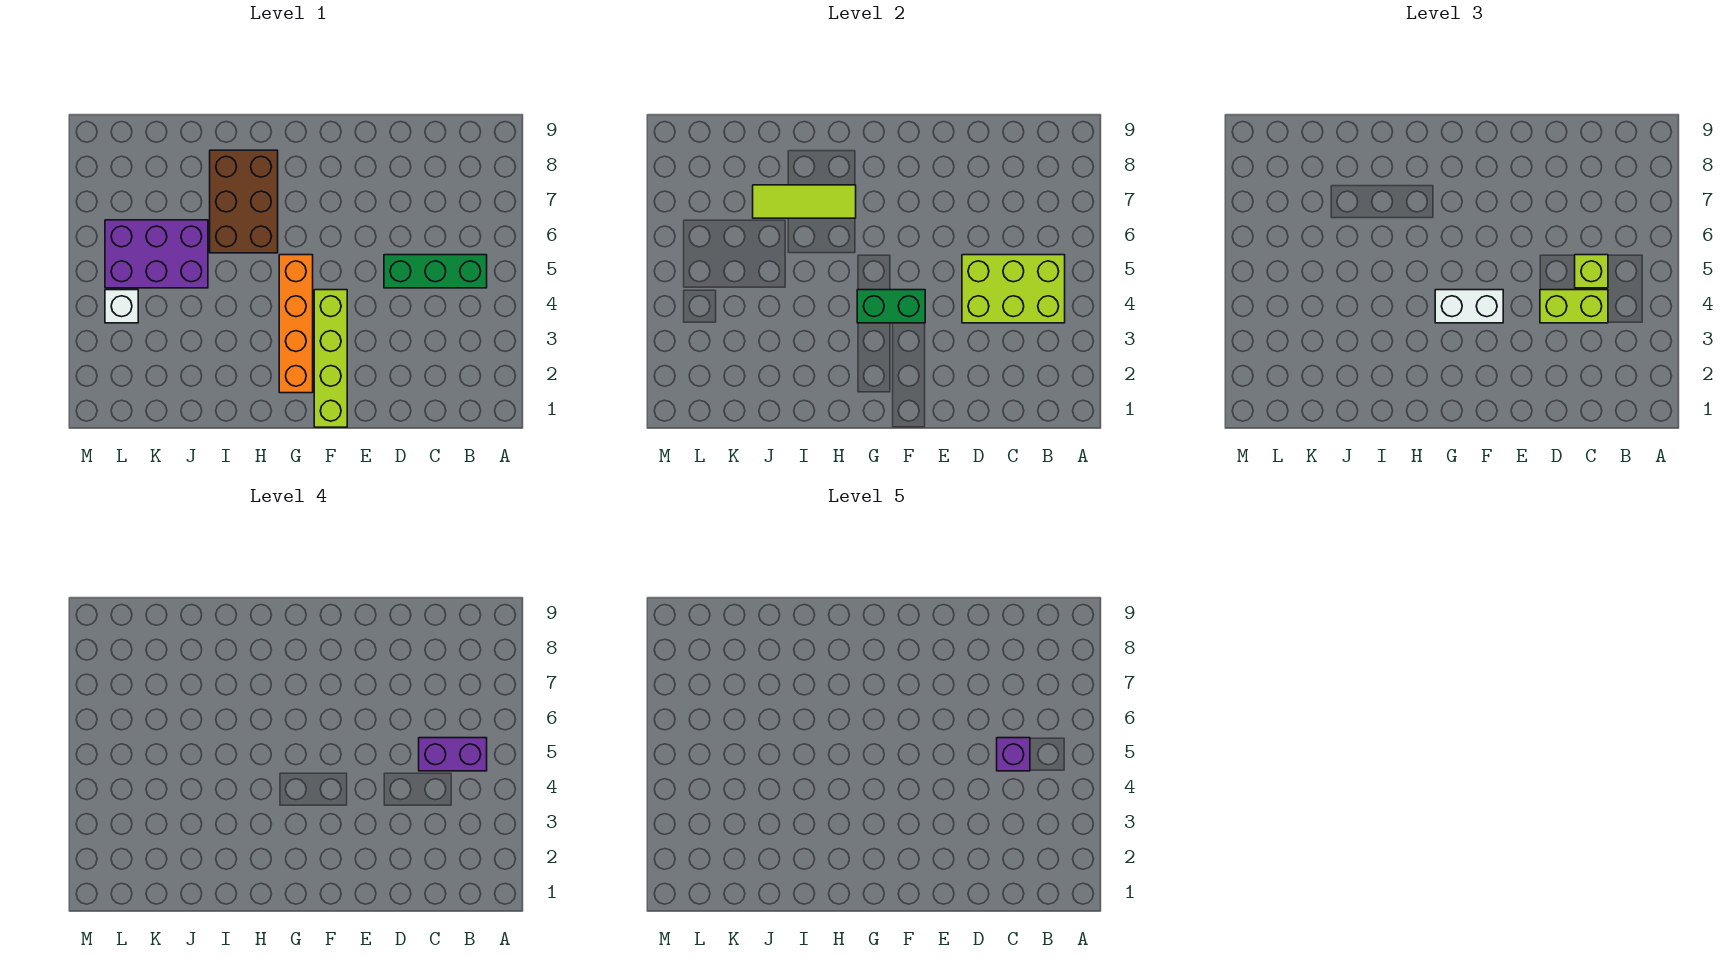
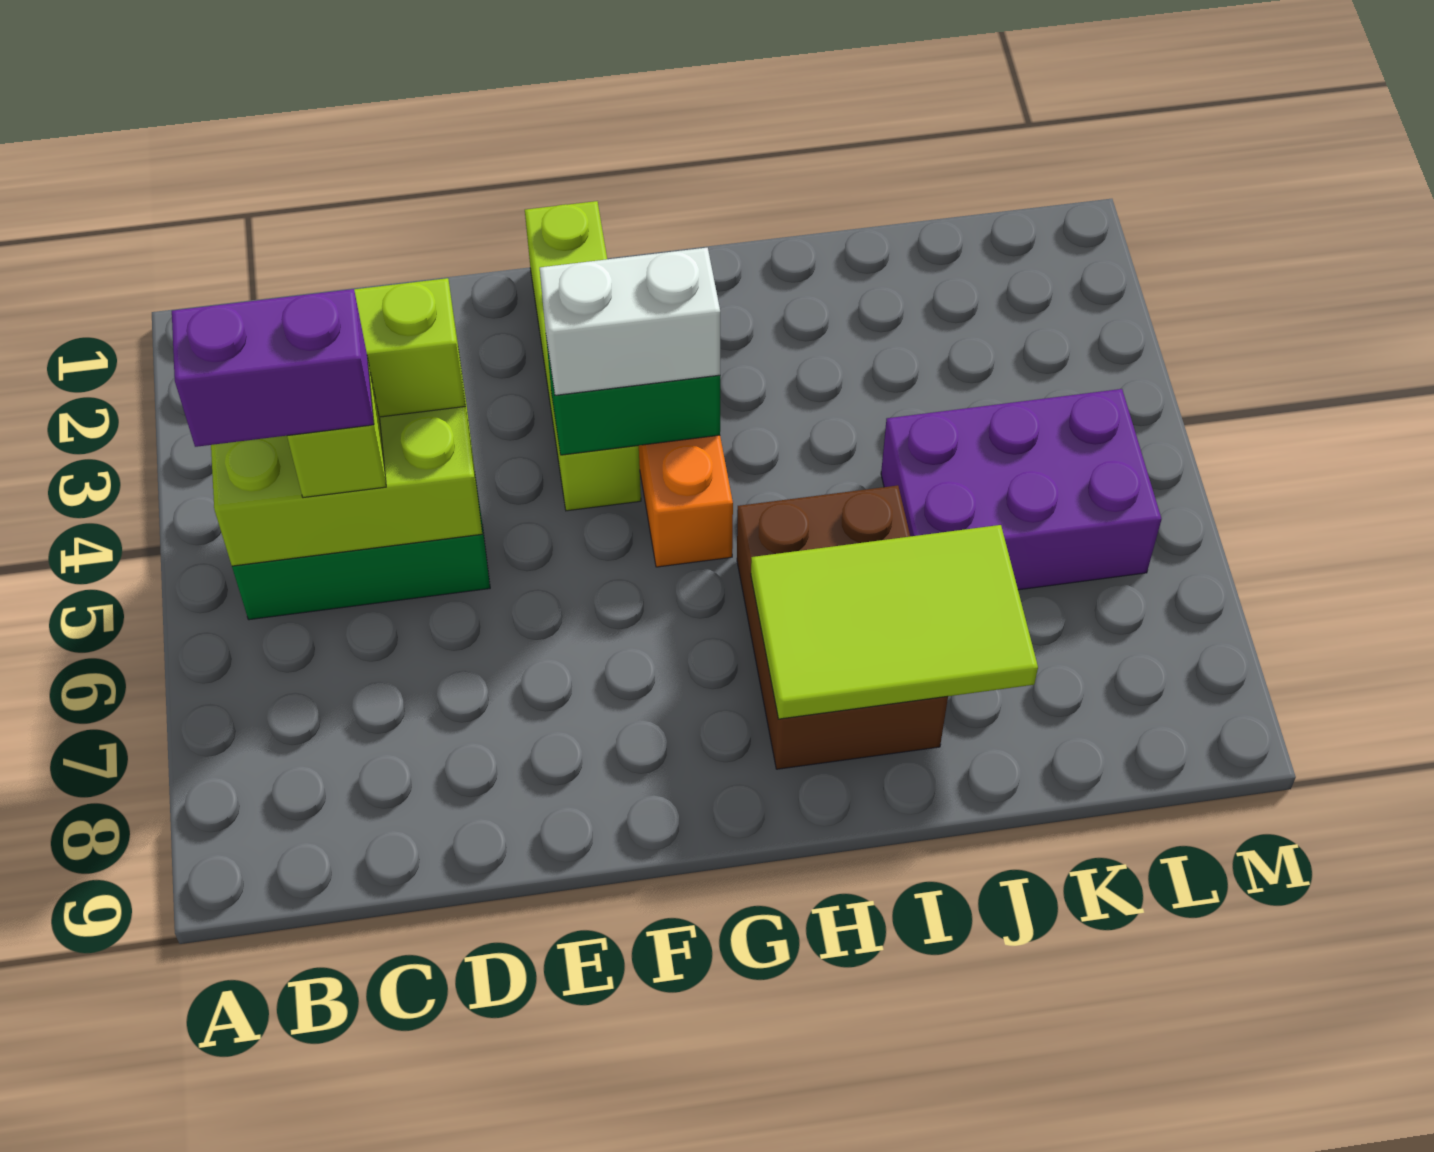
purple brick C5 level 5 -> none
lime tile H7:J7 level 2 -> lime tile H7:J8 level 2
white brick L4 level 1 -> none

